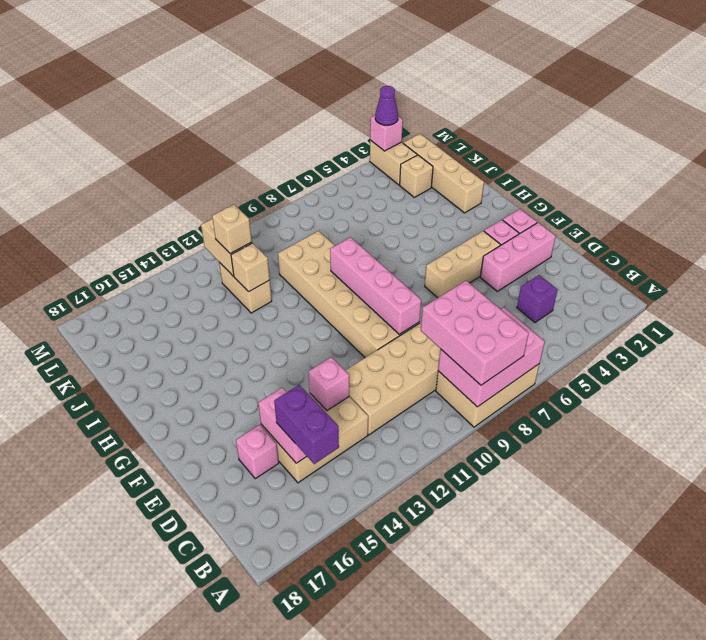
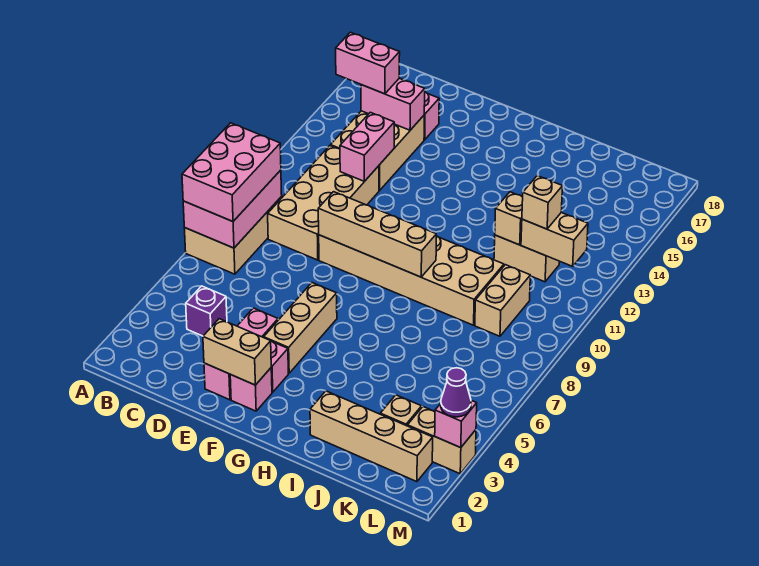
pink brick A8:C9 level 3 -> pink brick A7:B9 level 3
purple brick B15:C15 level 3 -> pink brick B15:C15 level 3
pink brick D13 level 2 -> pink brick D12:D13 level 2
none -> tan brick E2:F2 level 2
pink brick E9:H9 level 2 -> tan brick E9:H9 level 2
none -> tan brick K9:K10 level 1

